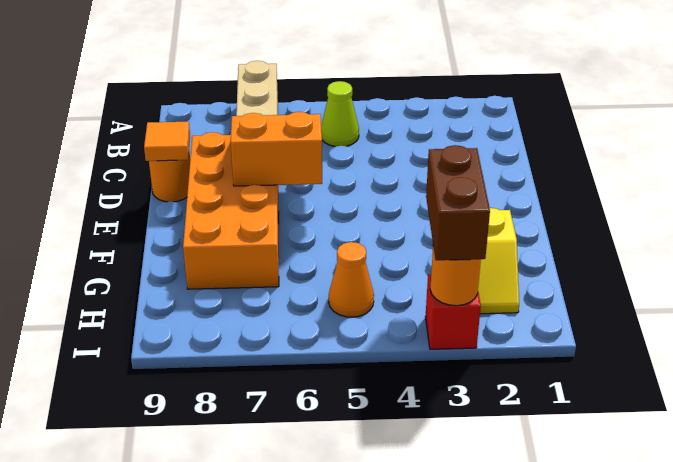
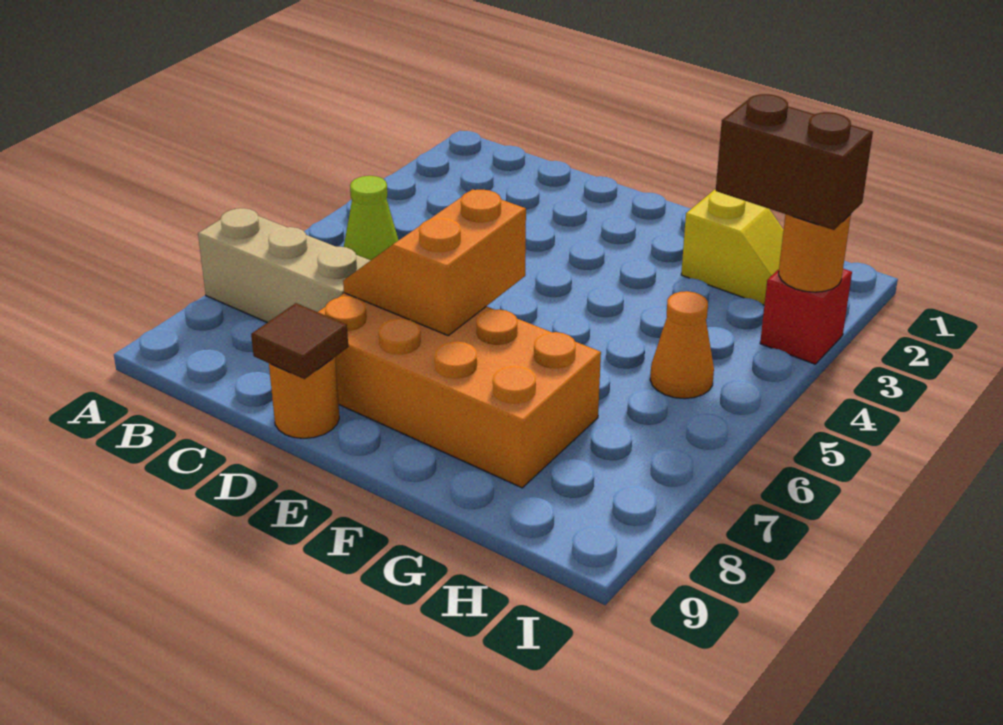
orange tile D9 level 2 -> brown tile D9 level 2

